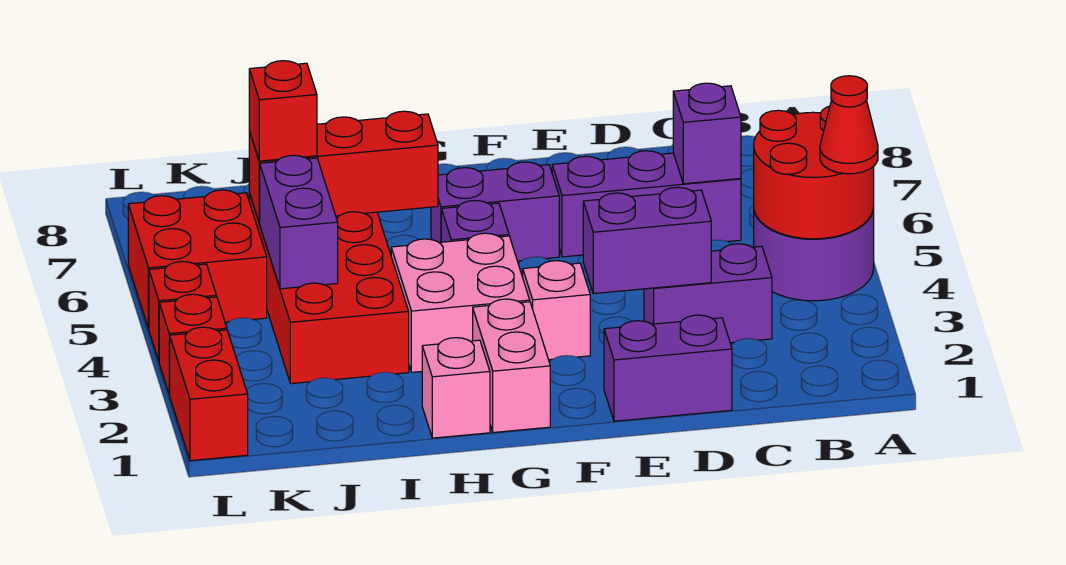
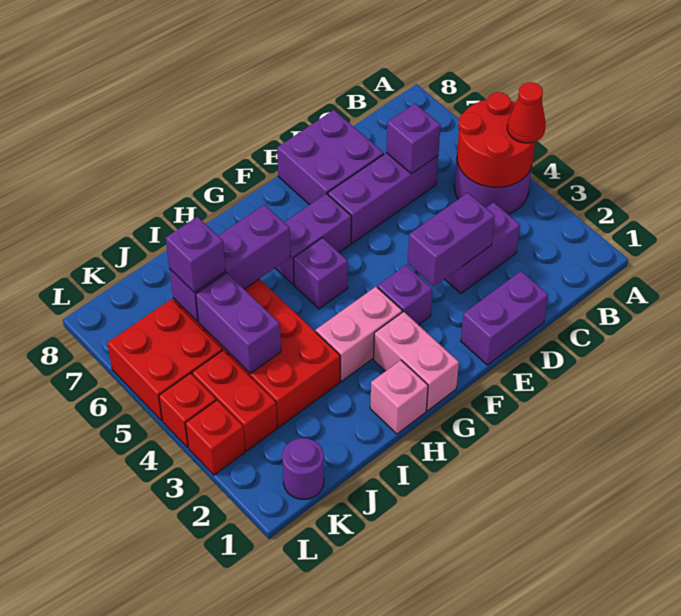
none -> purple brick D7:E8 level 1
pink brick F3 level 1 -> purple brick F3 level 1
pink brick G3:H4 level 1 -> pink brick G3:H3 level 1
red brick H6:J6 level 2 -> purple brick H6:J6 level 2
red brick J6 level 3 -> purple brick J6 level 3
none -> purple round brick K1 level 1
red brick L1:L2 level 1 -> red brick K3:K4 level 1

